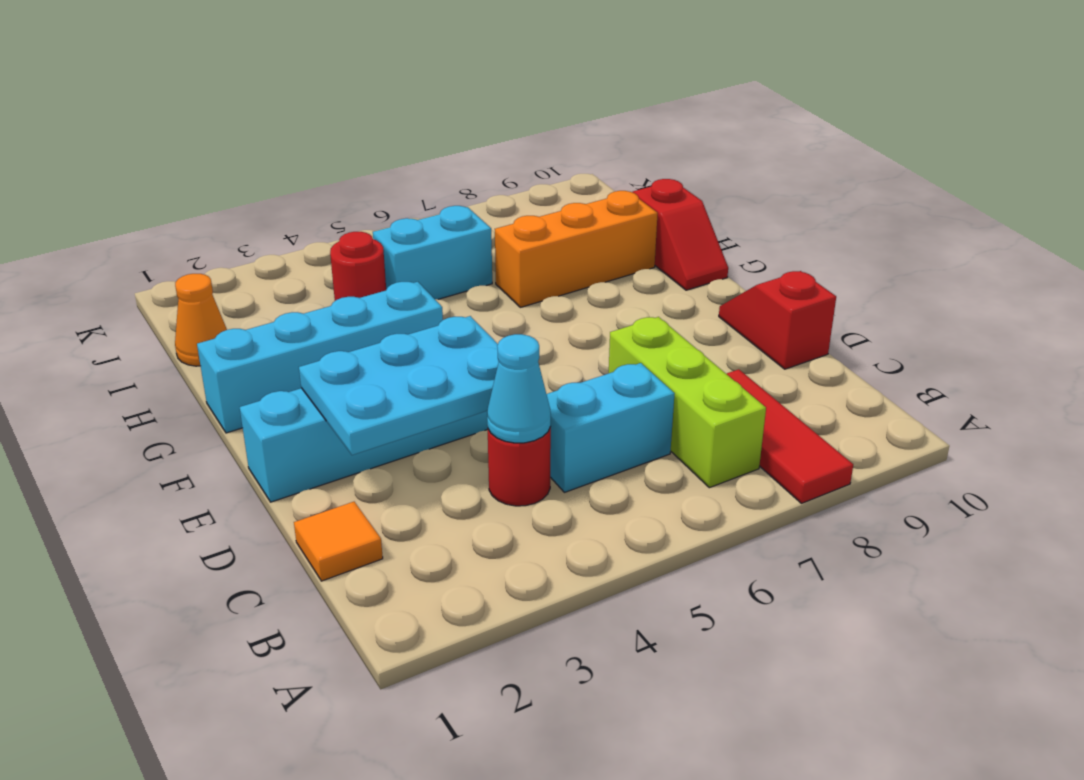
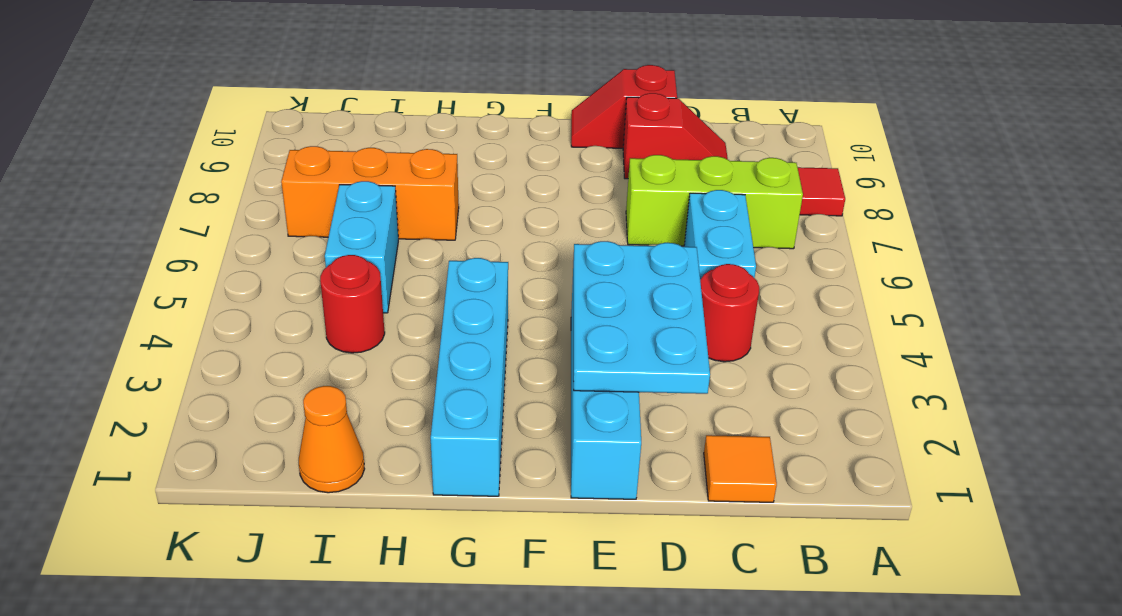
cyan cone C4 level 2 -> none
red slope G10:H10 level 1 top H -> red slope C9:D9 level 1 top D
orange brick H7:H9 level 1 -> orange brick H7:J7 level 1

